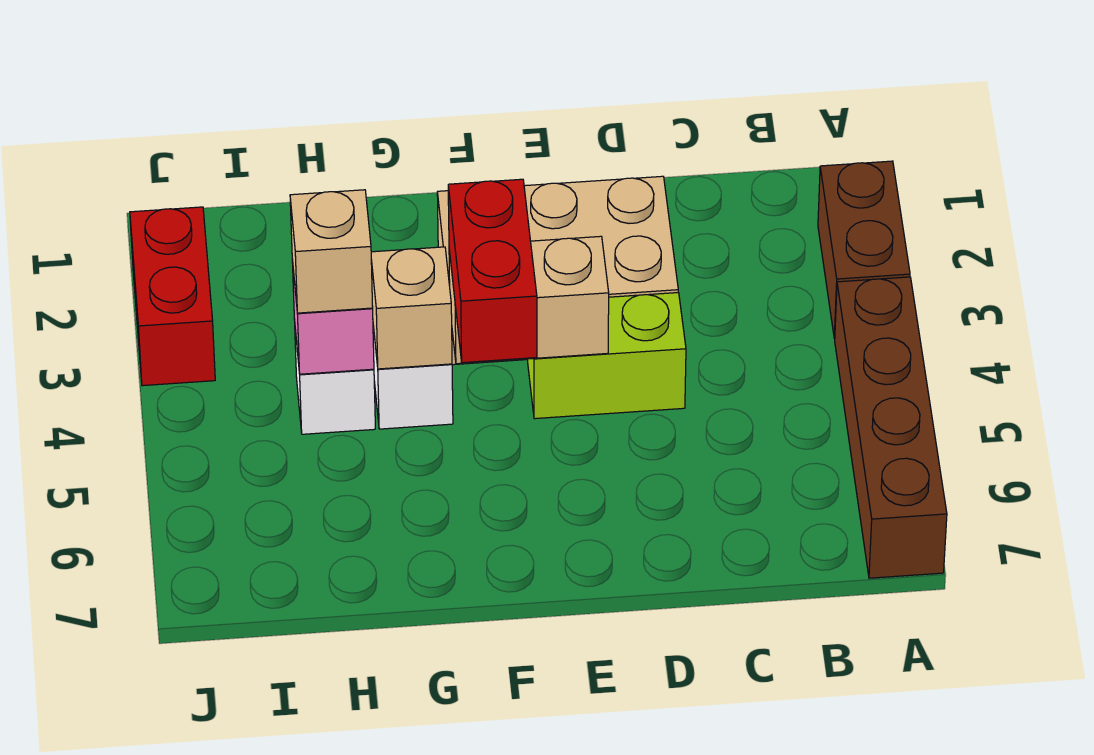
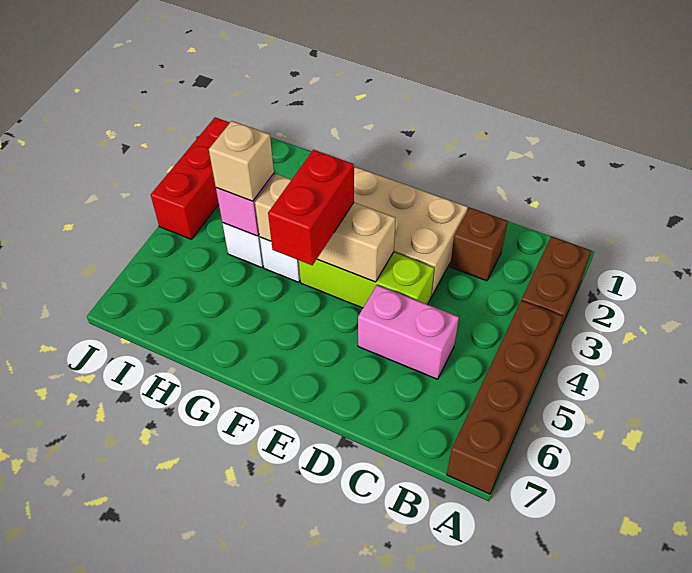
none -> brown brick C2 level 1
none -> pink brick C5:D5 level 1
lime brick D4:E4 level 1 -> lime brick D4:F4 level 1
red brick J2:J3 level 1 -> red brick J2:J4 level 1

